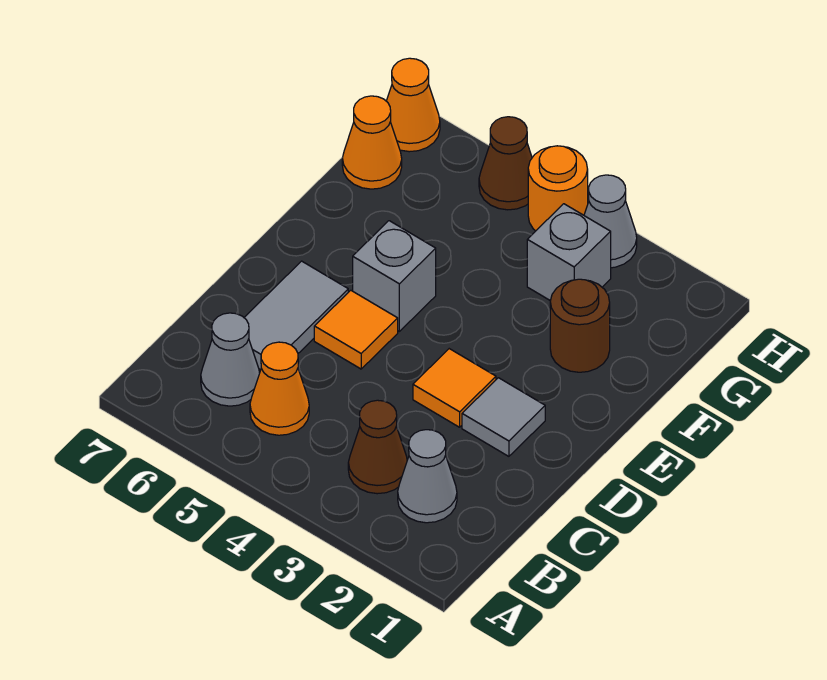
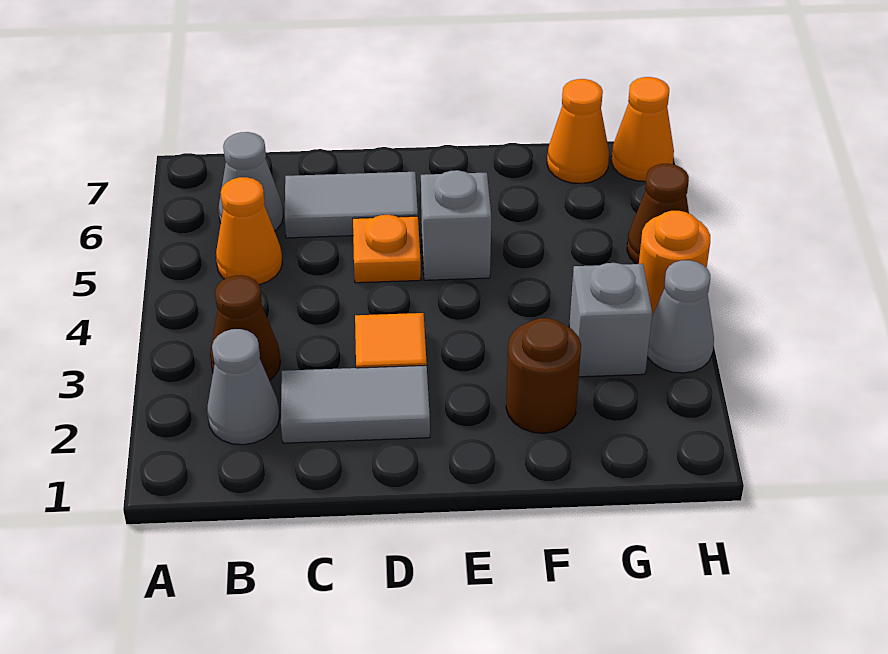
grey tile D2 level 1 -> grey tile C2:D2 level 1
orange tile D5 level 1 -> orange plate D5 level 1

